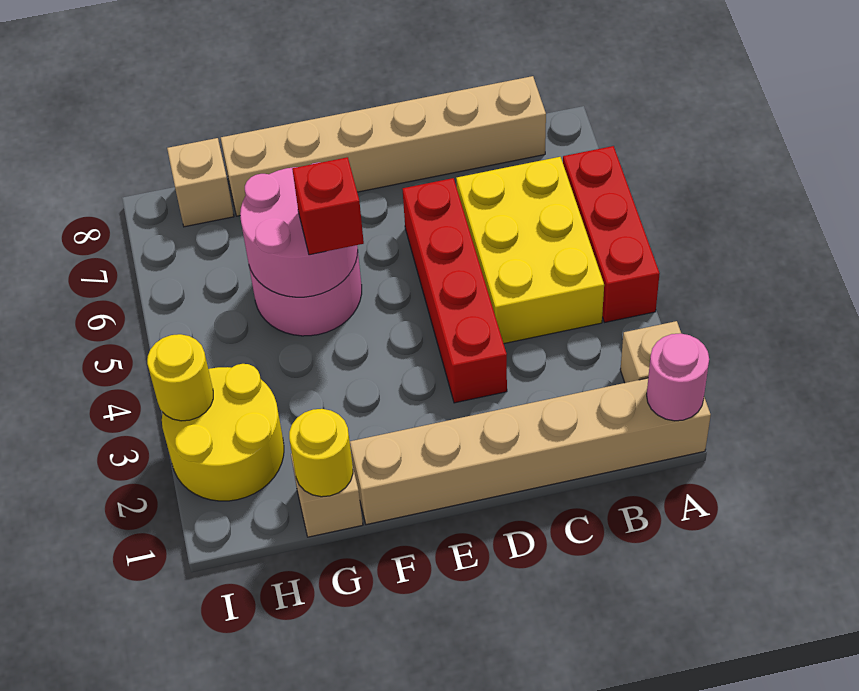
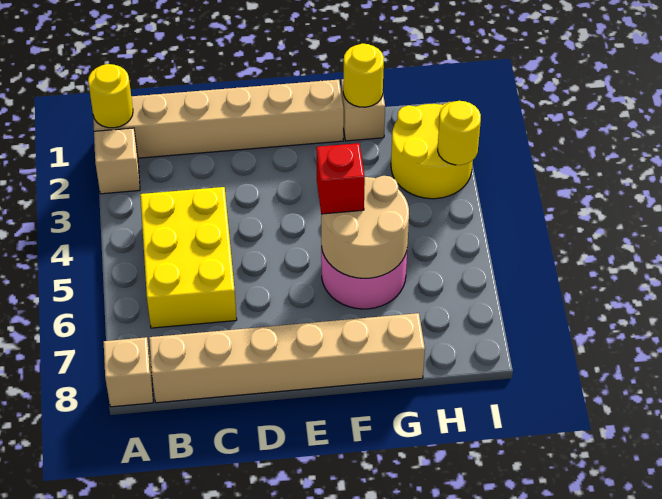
pink round brick A1 level 2 -> yellow round brick A1 level 2
red brick A4:A6 level 1 -> none
red brick D3:D6 level 1 -> none
pink round brick F5:G6 level 2 -> tan round brick F5:G6 level 2
tan brick H8 level 1 -> tan brick A8 level 1

